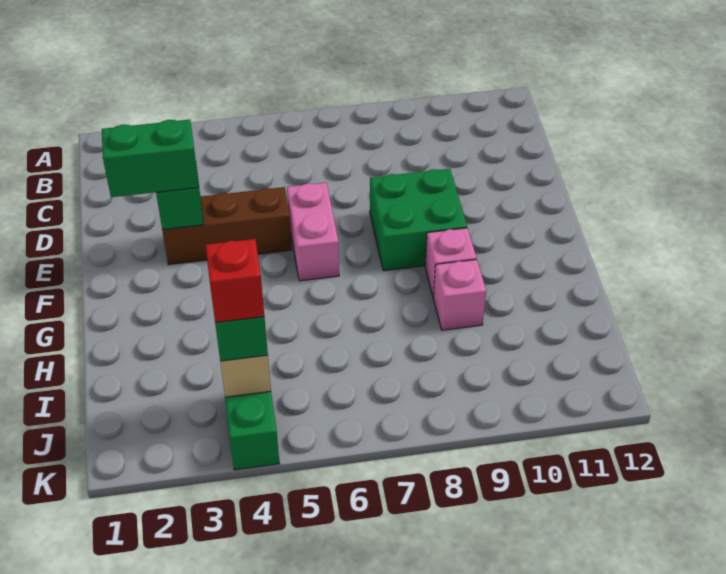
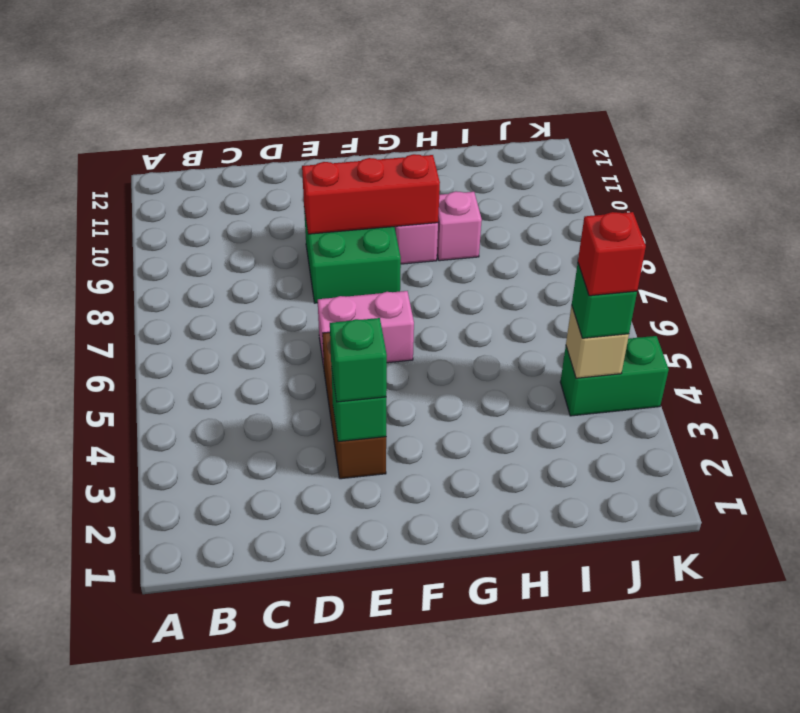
green brick E2:E3 level 3 -> green brick E3 level 3
none -> red brick E9:G9 level 2

